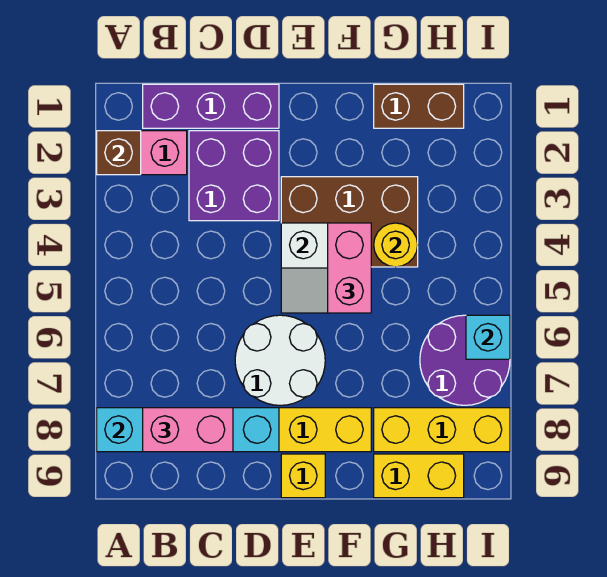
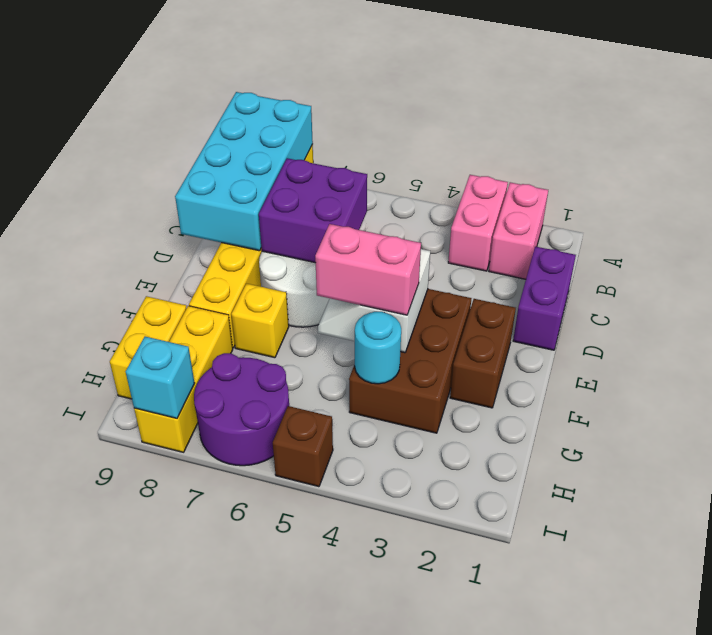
brown brick A2 level 2 -> brown brick I5 level 1
cyan brick A8:D8 level 2 -> cyan brick A8:D9 level 2
purple brick B1:D1 level 1 -> purple brick C1:D1 level 1
pink brick B8:C8 level 3 -> pink brick A3:B3 level 1
purple brick C2:D3 level 1 -> purple brick C6:D7 level 2
yellow brick E9 level 1 -> yellow brick F7 level 1
brown brick G1:H1 level 1 -> brown brick E2:F2 level 1
yellow round brick G4 level 2 -> cyan round brick G4 level 2
cyan brick I6 level 2 -> cyan brick I8 level 2

